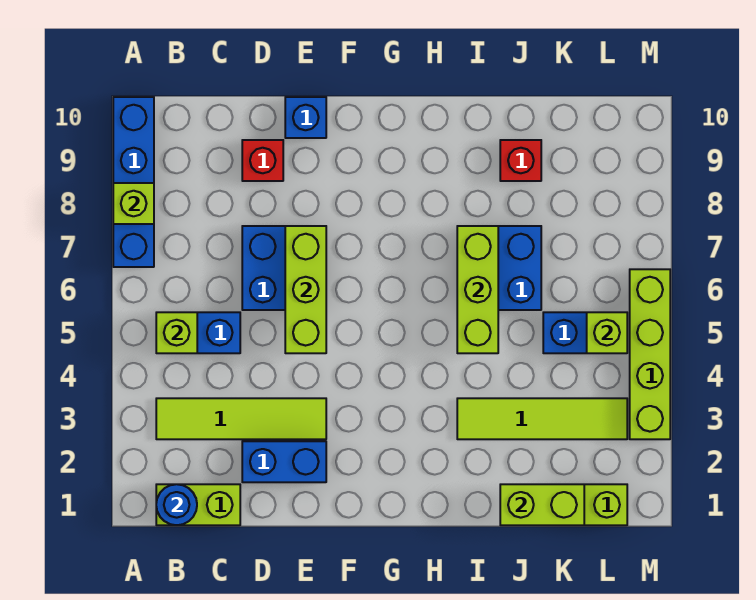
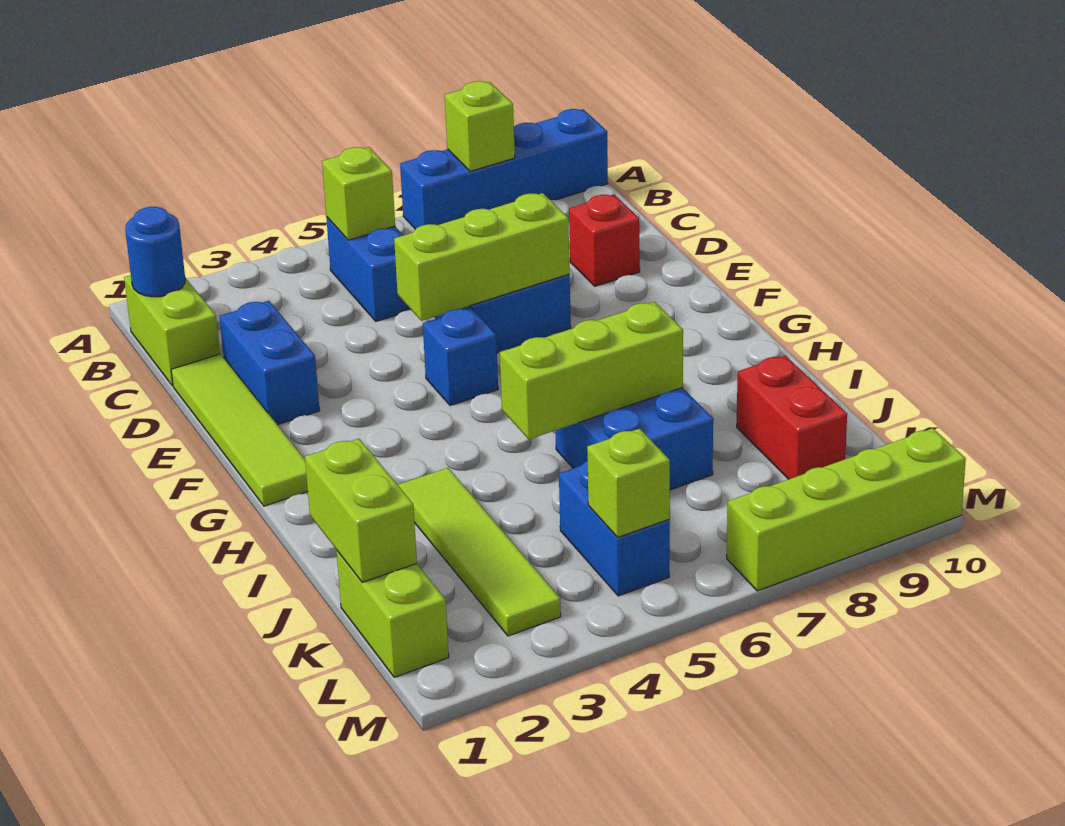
lime tile B3:E3 level 1 -> lime tile D1:G1 level 1
blue brick E10 level 1 -> blue brick F5 level 1
red brick J9 level 1 -> red brick J9:K9 level 1
lime brick M3:M6 level 1 -> lime brick M7:M10 level 1

